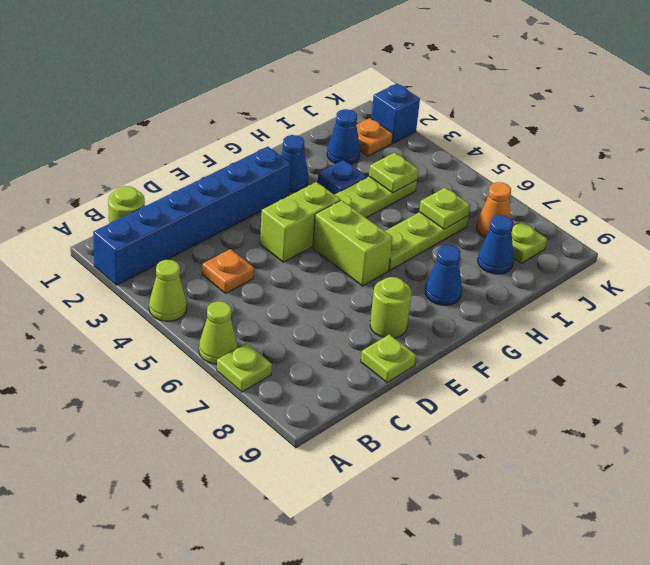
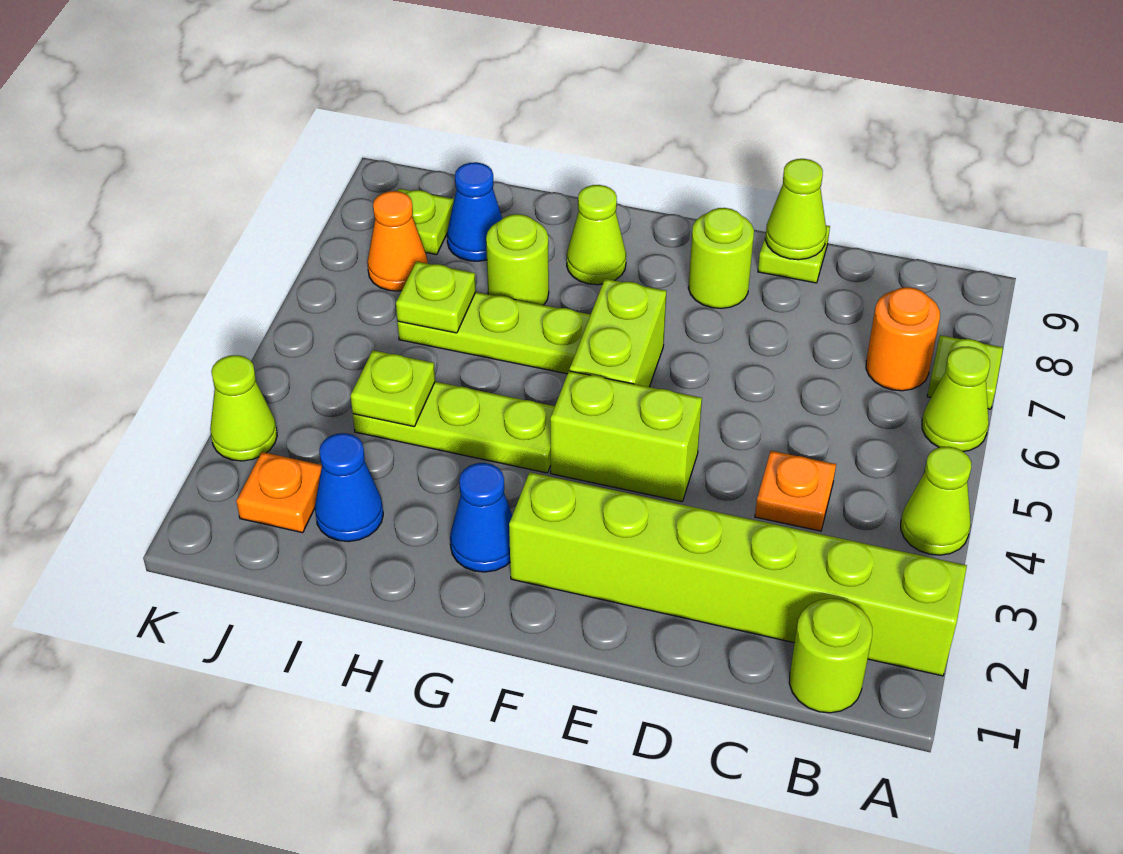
blue brick A2:F2 level 1 -> lime brick A2:F2 level 1
none -> orange round brick B7 level 1
none -> lime cone D9 level 2
blue cone G8 level 1 -> lime cone G8 level 1
blue plate H3 level 1 -> none
none -> lime round brick H7 level 1
blue brick K2 level 1 -> none
none -> lime cone K3 level 1

